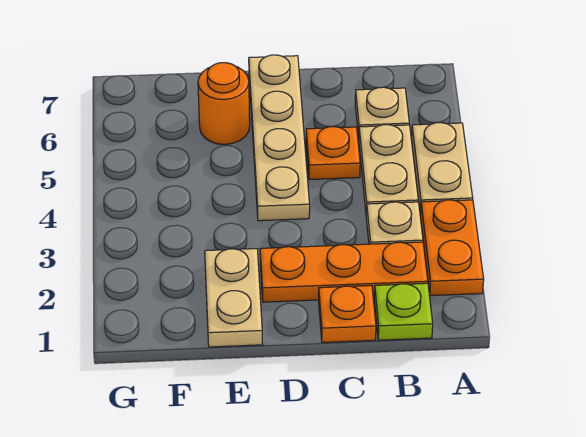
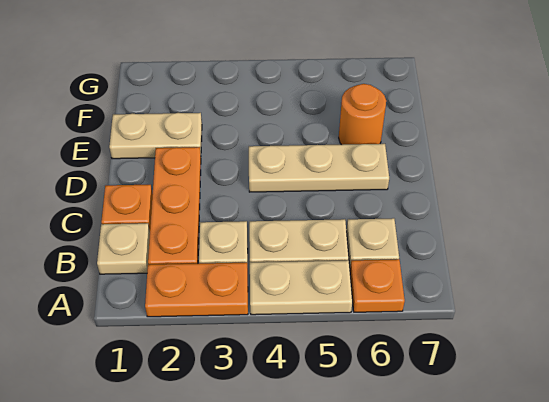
lime plate B1 level 1 -> tan plate B1 level 1
orange plate C5 level 1 -> orange plate A6 level 1
tan plate D4:D7 level 1 -> tan plate D4:D6 level 1

